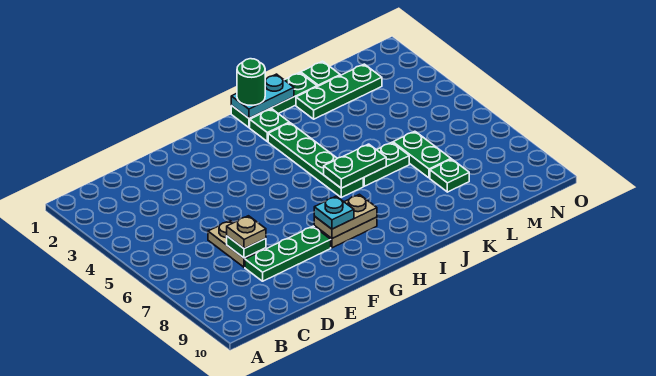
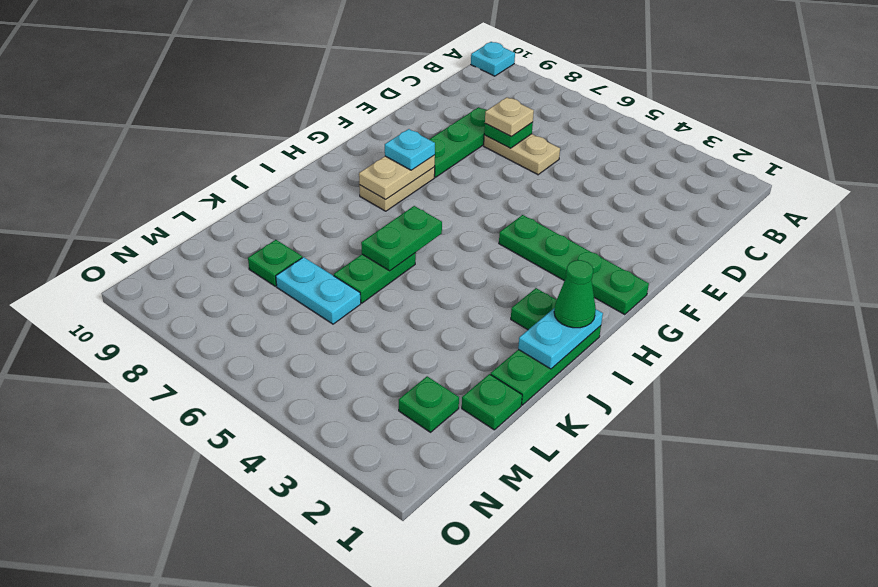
none -> cyan plate A10 level 1
green round brick I1 level 3 -> green cone I1 level 3
green plate I3:I6 level 1 -> green plate G1:G4 level 1
green plate K2:M2 level 1 -> green plate M2 level 1
green plate L6:L7 level 1 -> cyan plate L6:L7 level 1

